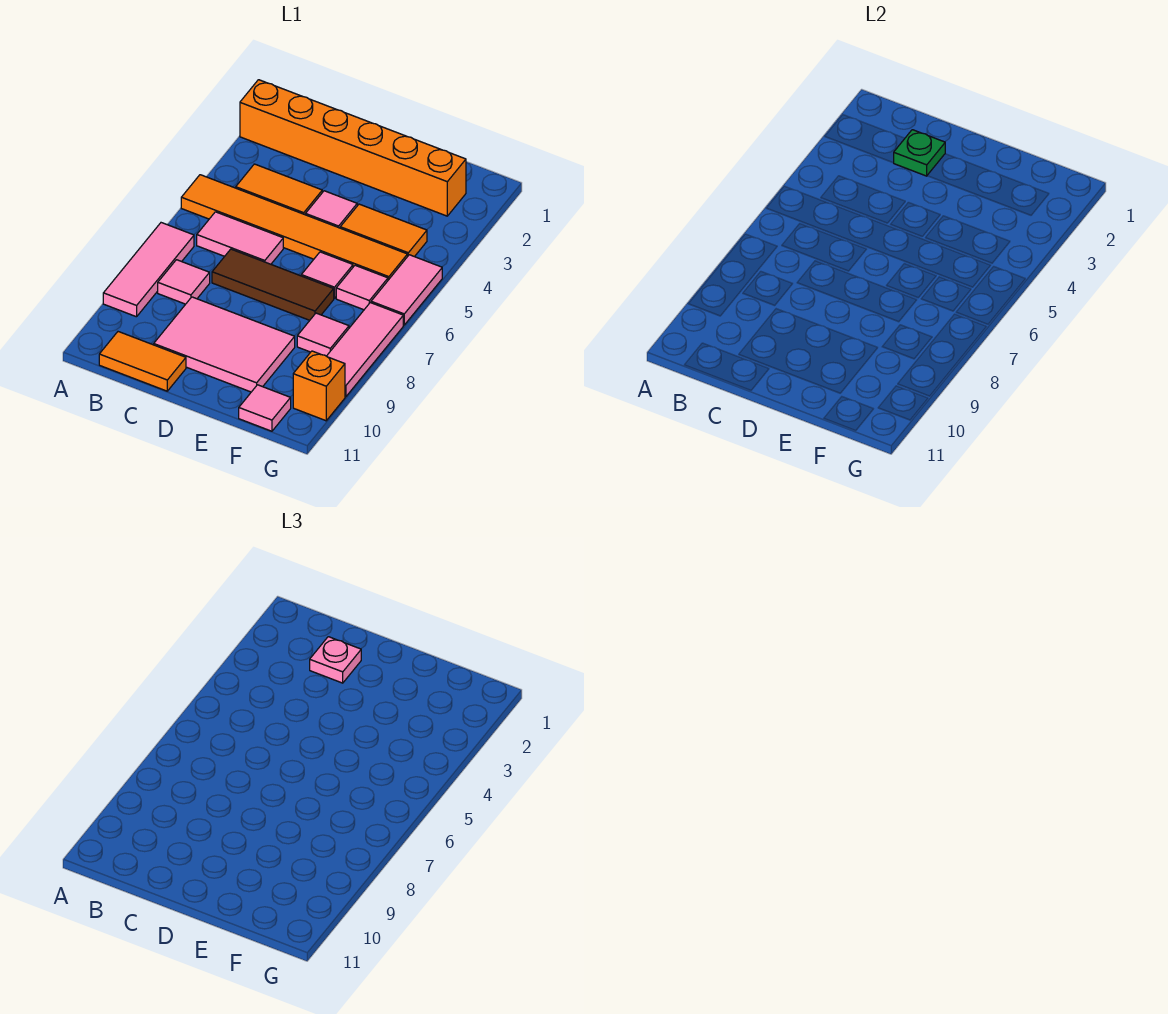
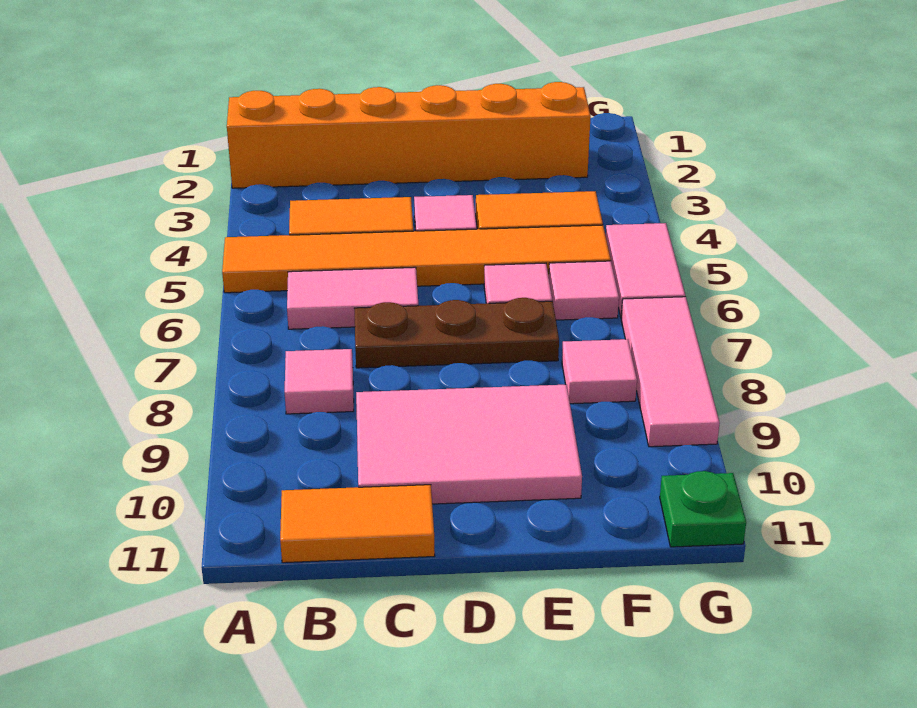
pink tile A7:A9 level 1 -> none
green plate C2 level 2 -> green plate G11 level 1
pink plate C2 level 3 -> none
brown tile C7:E7 level 1 -> brown plate C7:E7 level 1
pink tile F11 level 1 -> none
orange brick G10 level 1 -> none

